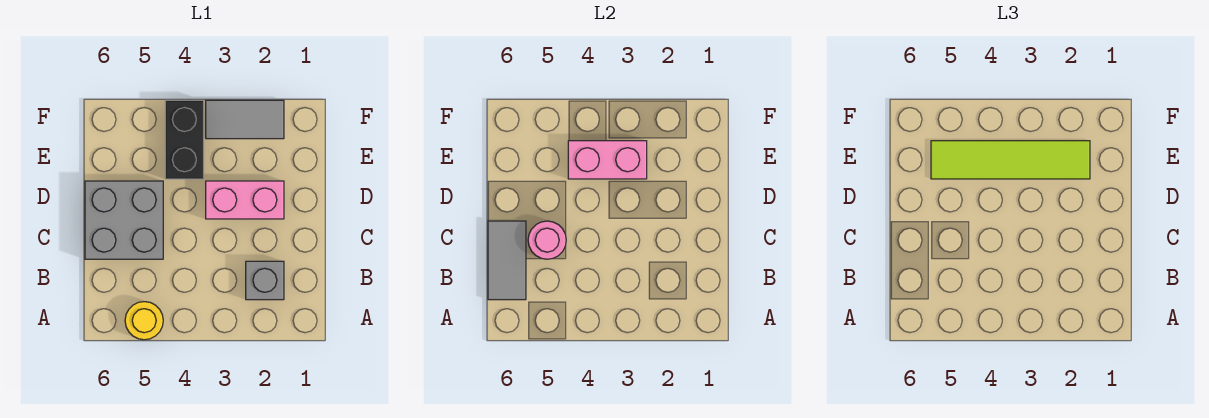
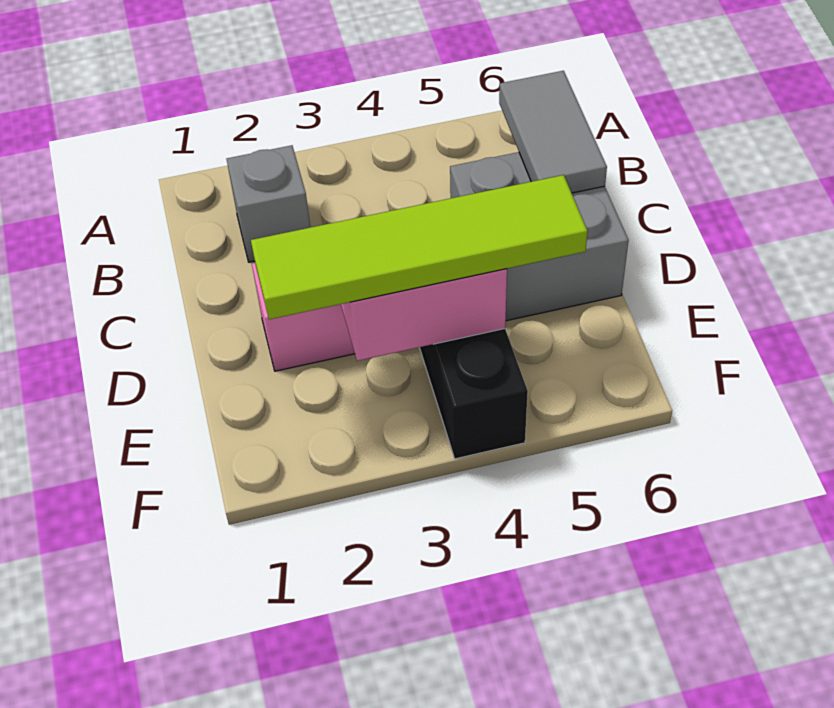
yellow round brick A5 level 1 -> none
pink round brick C5 level 2 -> none
grey tile F2:F3 level 1 -> none

